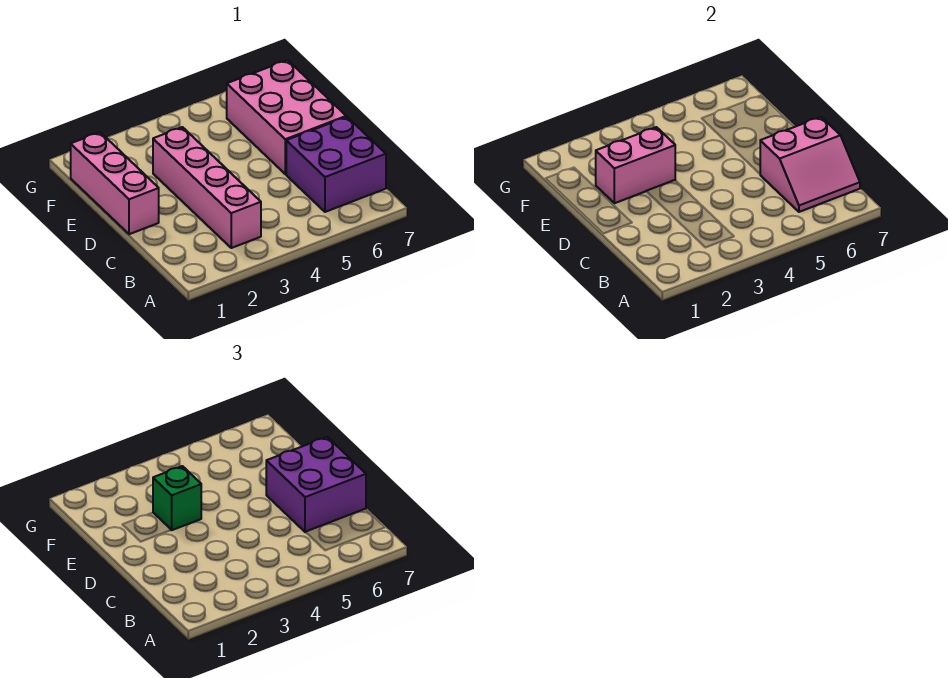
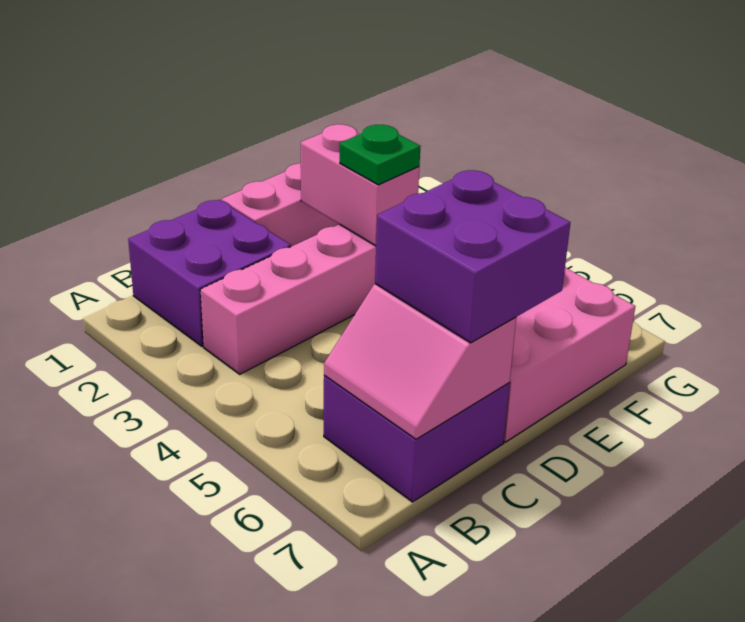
none -> purple brick B1:C2 level 1
green brick E3 level 3 -> green plate E3 level 3

